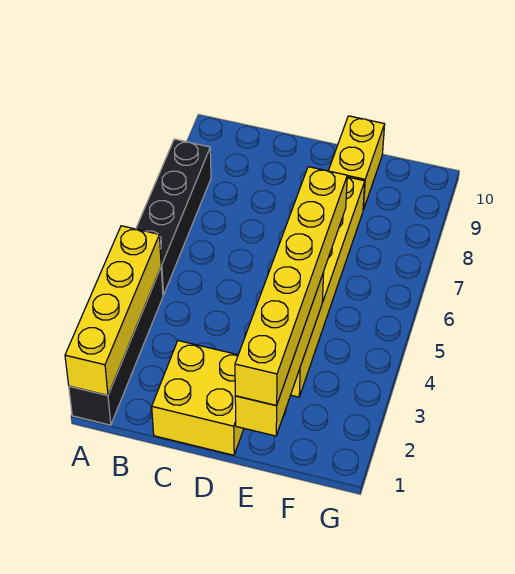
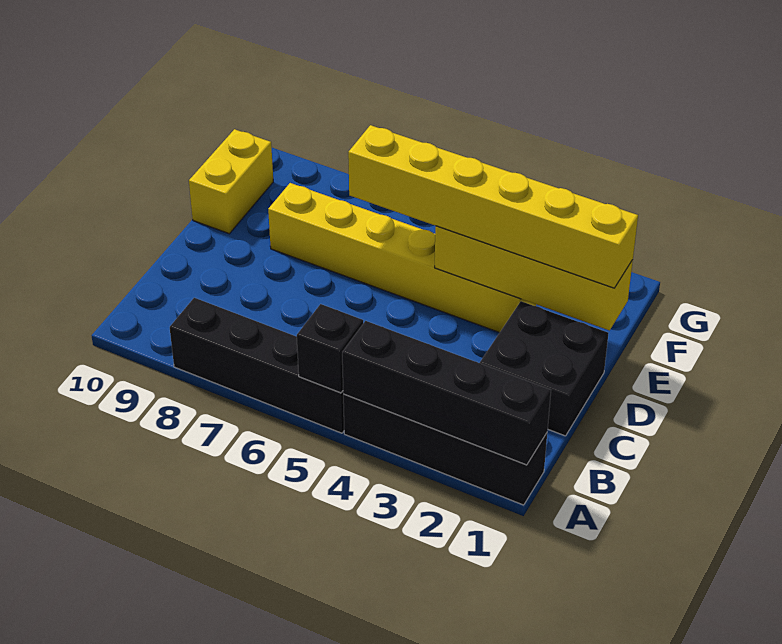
yellow brick A1:A4 level 2 -> black brick A1:A4 level 2
none -> black brick A5 level 2
yellow brick C1:D2 level 1 -> black brick C1:D2 level 1
yellow brick E9:E10 level 1 -> yellow brick E10:F10 level 1

